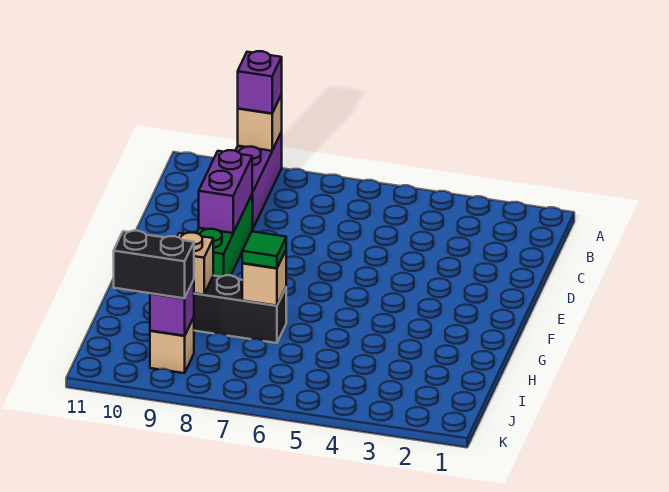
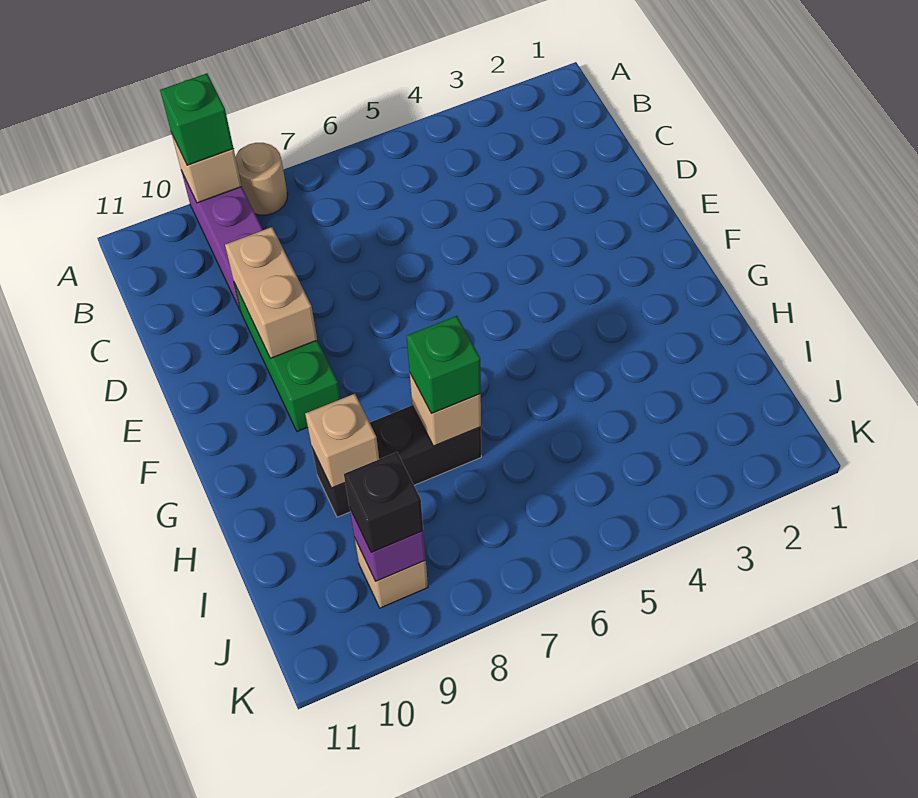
none -> tan round brick A8 level 1
purple brick A9 level 3 -> green brick A9 level 3
purple brick D9:E9 level 2 -> tan brick D9:E9 level 2
green tile H7 level 3 -> green brick H7 level 3
black brick J9:J10 level 3 -> black brick J9 level 3

